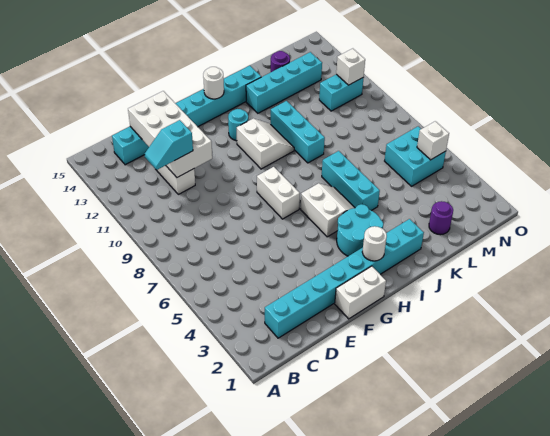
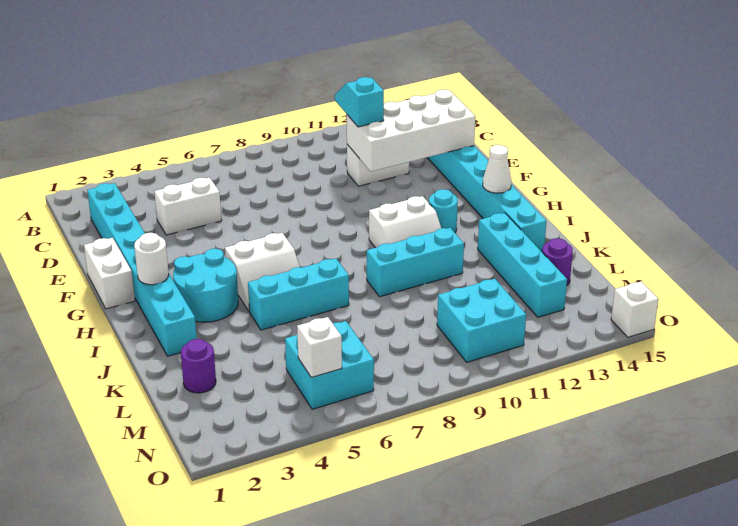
white brick G7:G8 level 1 -> white brick D4:D5 level 1
white round brick H14 level 2 -> white cone H14 level 2
cyan brick M11:N11 level 1 -> cyan brick M10:N11 level 1
white brick N11 level 2 -> white brick O15 level 1

